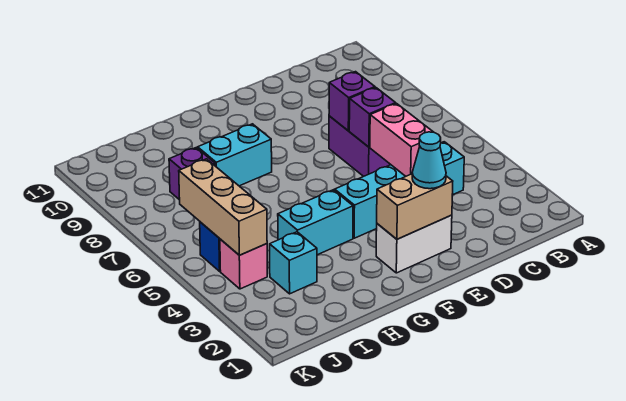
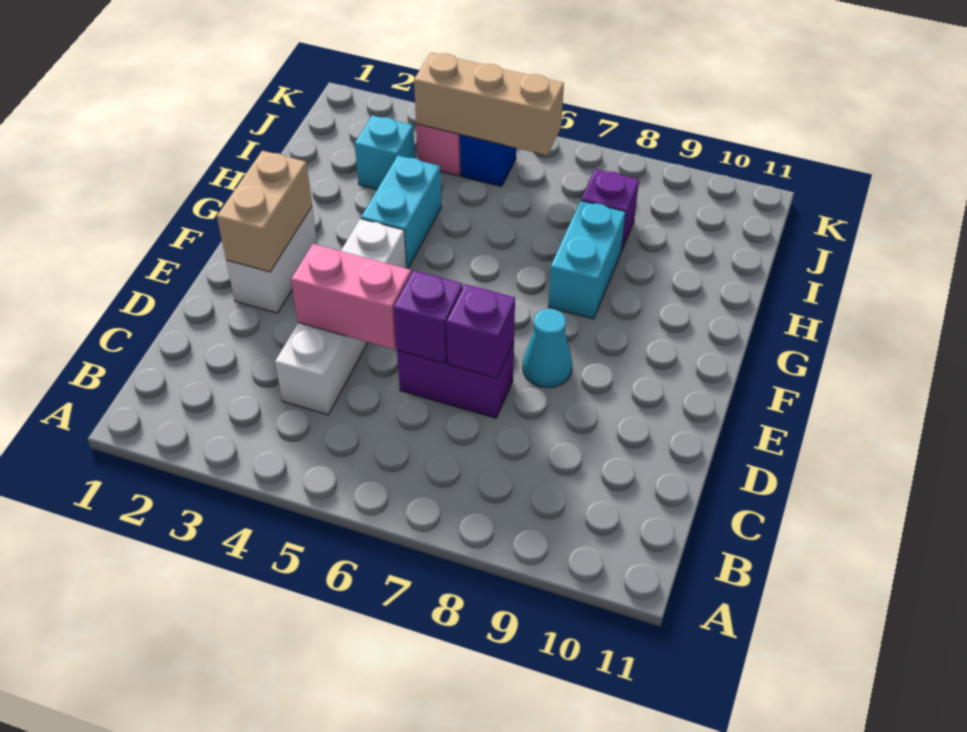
cyan brick C4:F4 level 1 -> white brick C4:F4 level 1
cyan cone E2 level 3 -> cyan cone E8 level 1

